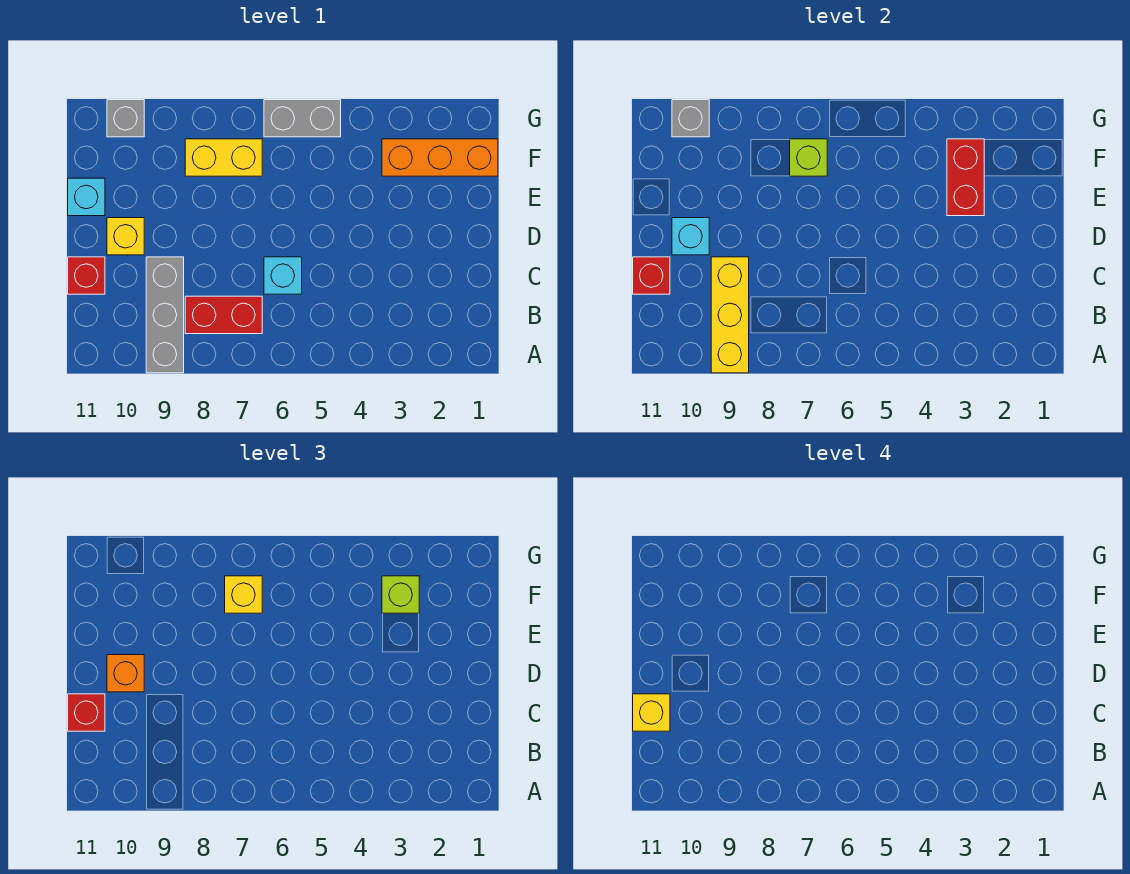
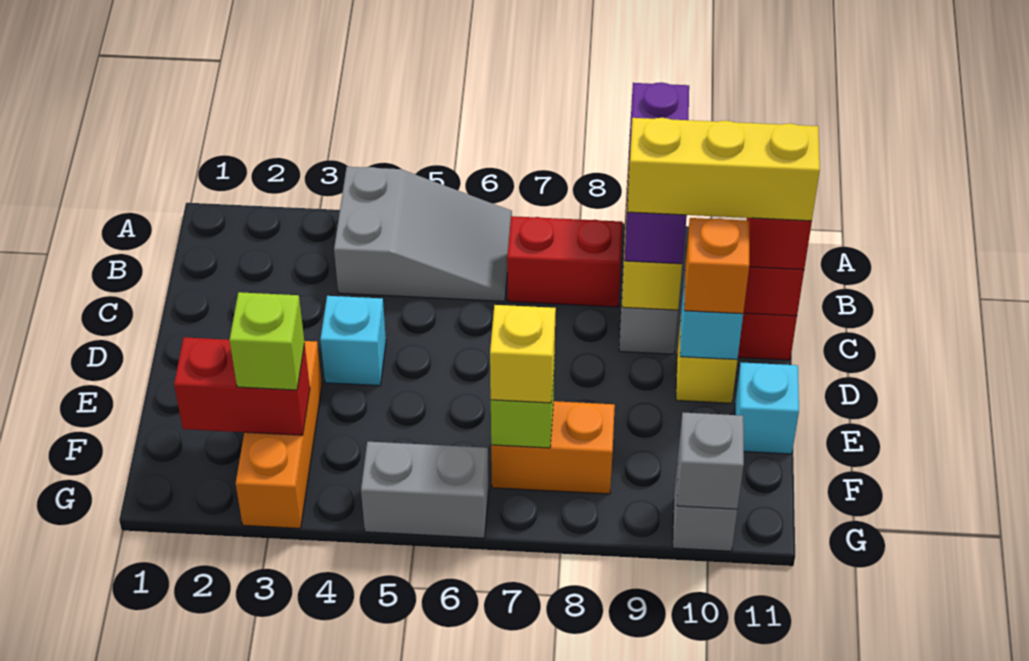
none -> grey slope A4:B6 level 1 top 4
none -> purple brick A9:C9 level 3
cyan brick C6 level 1 -> cyan brick D4 level 1
yellow brick C11 level 4 -> yellow brick C9:C11 level 4
red brick E3:F3 level 2 -> red brick F2:F3 level 2
orange brick F1:F3 level 1 -> orange brick E3:G3 level 1
yellow brick F7:F8 level 1 -> orange brick F7:F8 level 1

